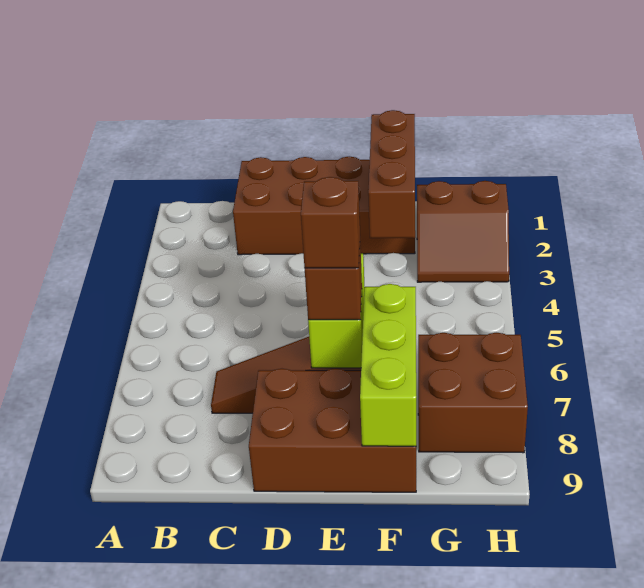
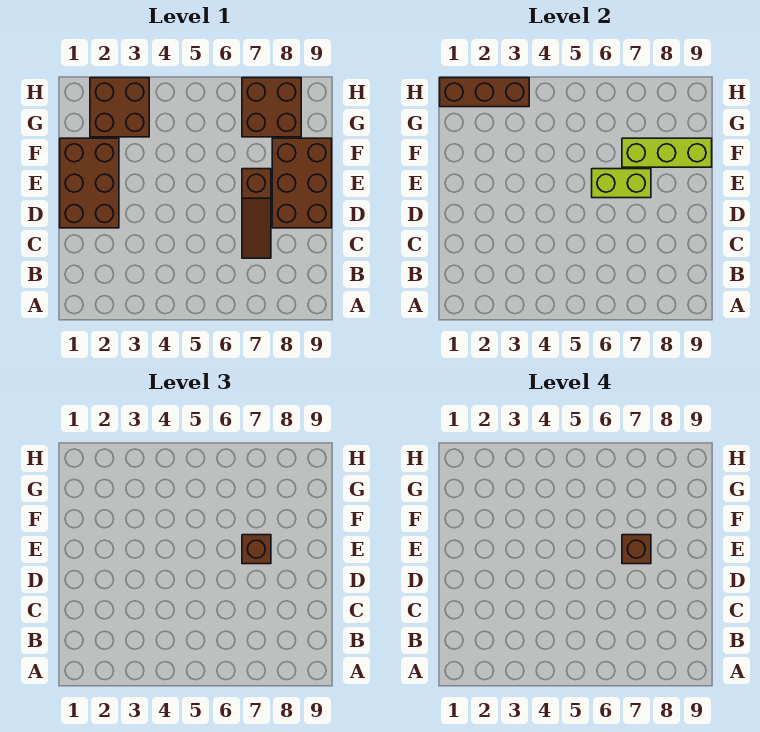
brown brick C1:F2 level 1 -> brown brick D1:F2 level 1
brown brick F1:F3 level 2 -> brown brick H1:H3 level 2
brown slope G2:H3 level 1 top 2 -> brown brick G2:H3 level 1

